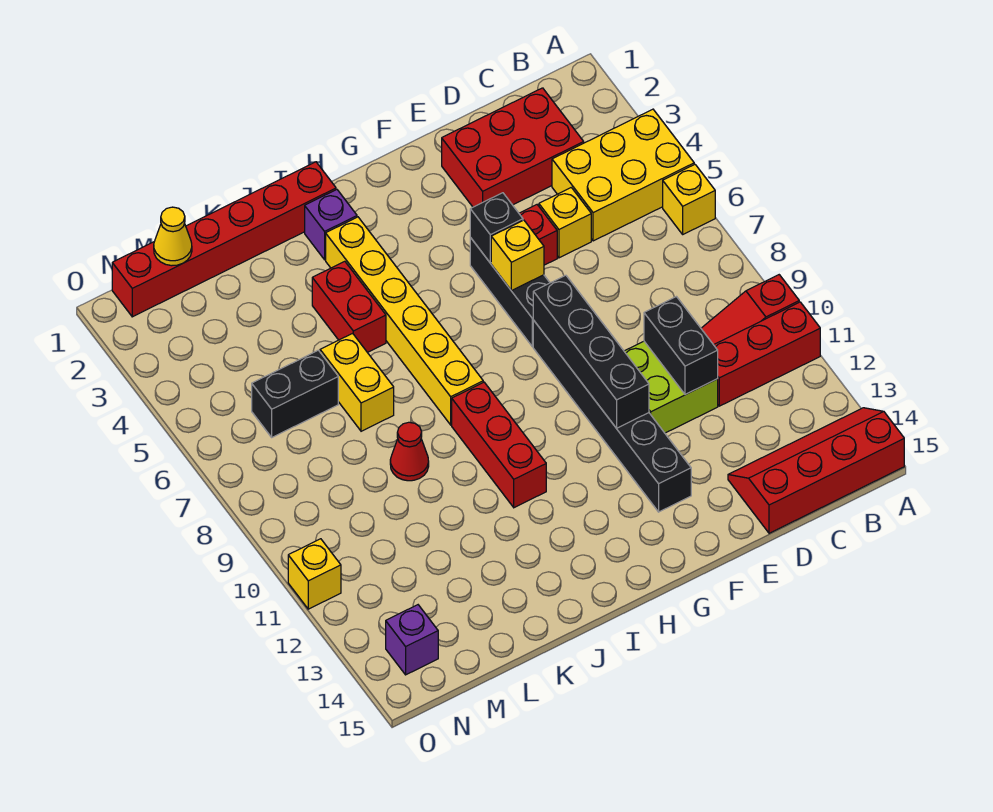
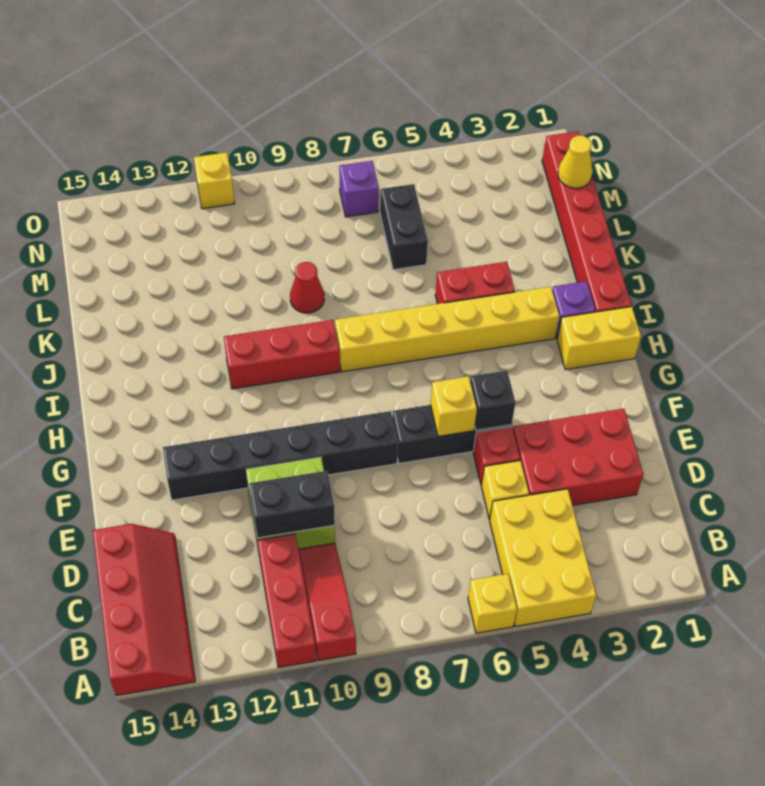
red brick C2:E3 level 1 -> red brick D2:E4 level 1
black brick F8:F11 level 2 -> none
yellow brick K6:K7 level 1 -> yellow brick H1:H2 level 1
purple brick N14 level 1 -> purple brick N7 level 1

